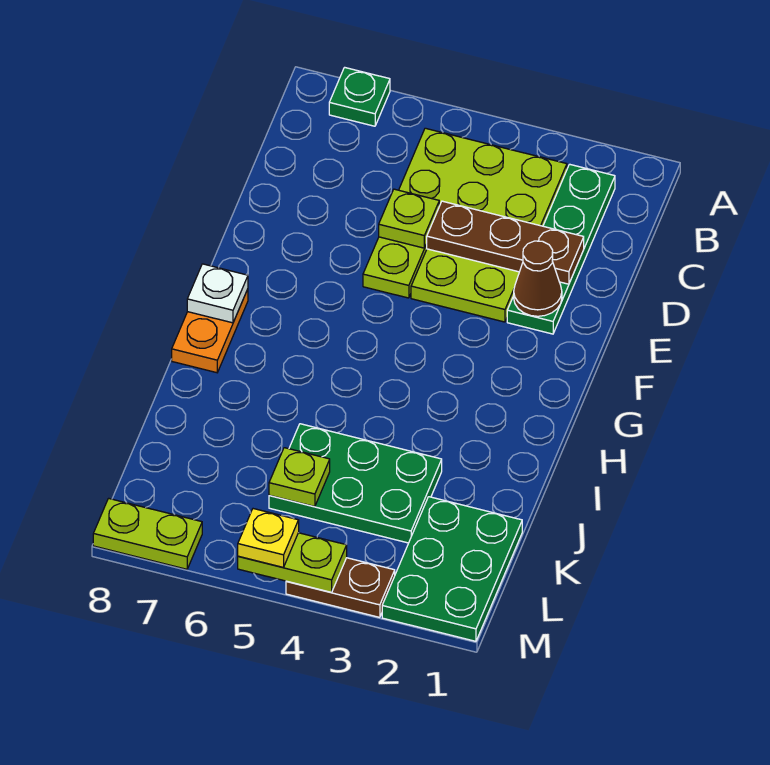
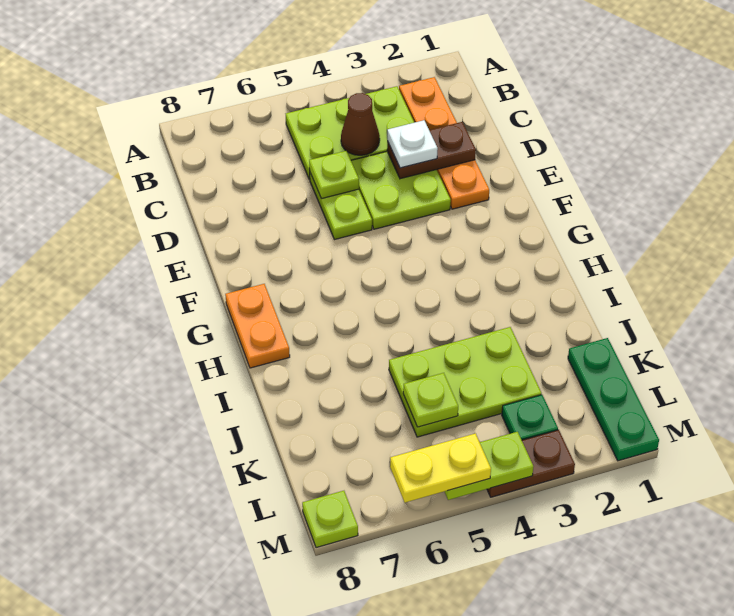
green plate A7 level 1 -> green plate L3 level 1
green plate B2:E2 level 1 -> orange plate B2:E2 level 1
brown plate D2:D4 level 2 -> brown plate D2:D3 level 2
brown cone E2 level 2 -> brown cone C4 level 2
white plate G8 level 2 -> white plate D3 level 3
green plate J3:K5 level 1 -> lime plate J3:K5 level 1
green plate K1:M2 level 1 -> green plate K1:M1 level 1
yellow plate M5 level 3 -> yellow plate M5:M6 level 3
lime plate M7:M8 level 1 -> lime plate M8 level 1

